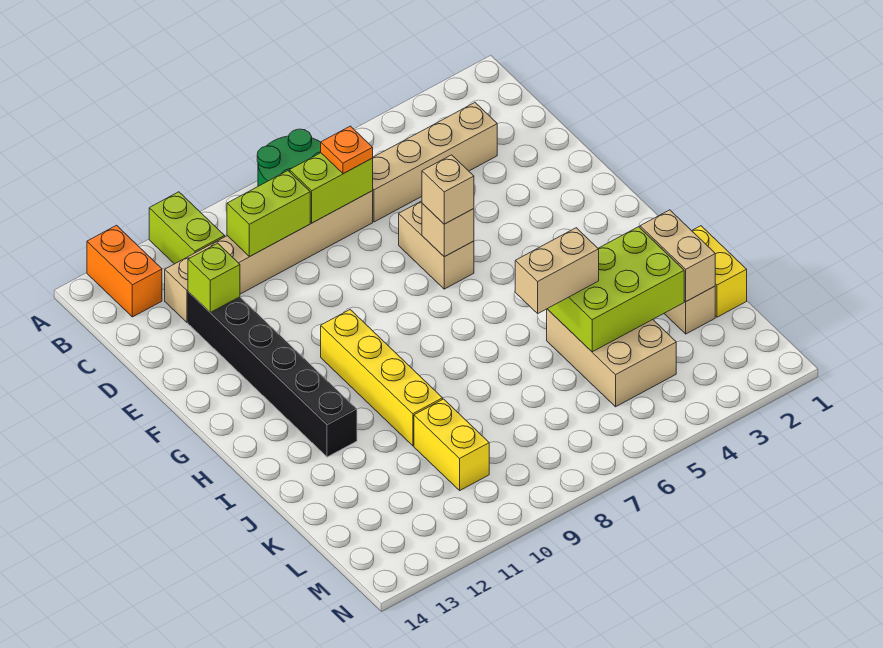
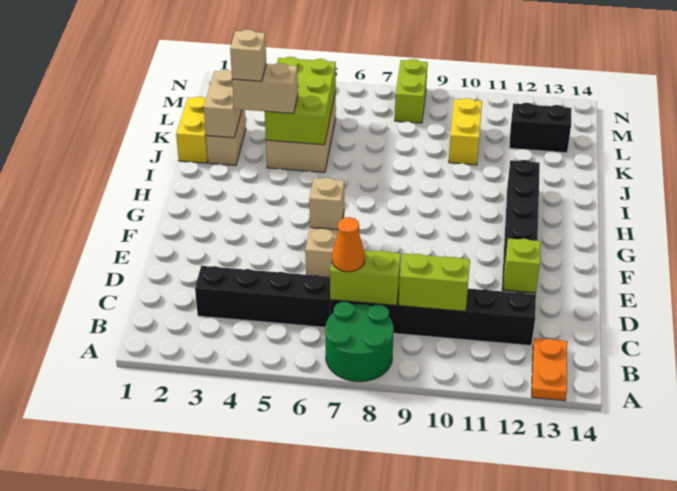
lime brick A11:B11 level 1 -> lime brick M8:N8 level 1
orange brick A13:B13 level 1 -> orange plate A13:B13 level 1
tan brick C3:C6 level 1 -> black brick C3:C6 level 1
tan brick C7:C12 level 1 -> black brick C7:C12 level 1
orange plate C7 level 3 -> orange cone C7 level 3
tan brick F6 level 3 -> tan brick J3 level 4
yellow brick G10:J10 level 1 -> none
lime brick J3:K5 level 2 -> lime brick J4:L5 level 2
tan brick J5:J6 level 3 -> tan brick J3:J4 level 3
none -> black brick L12:L13 level 1

